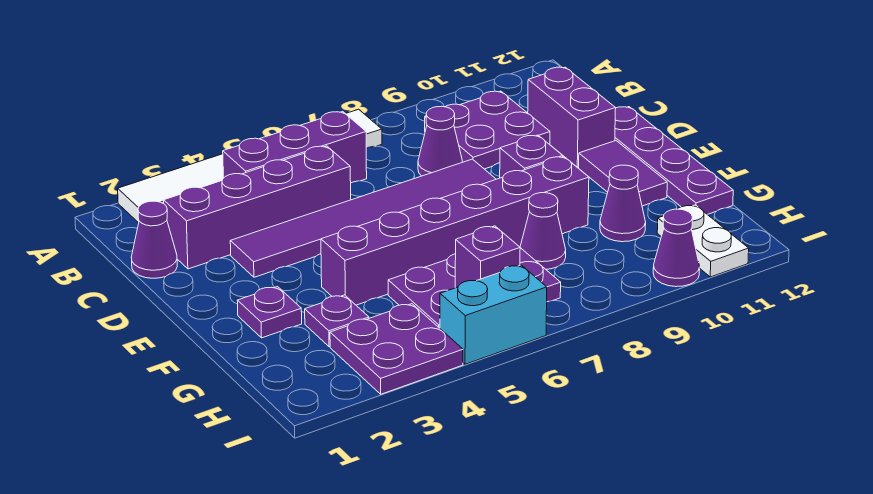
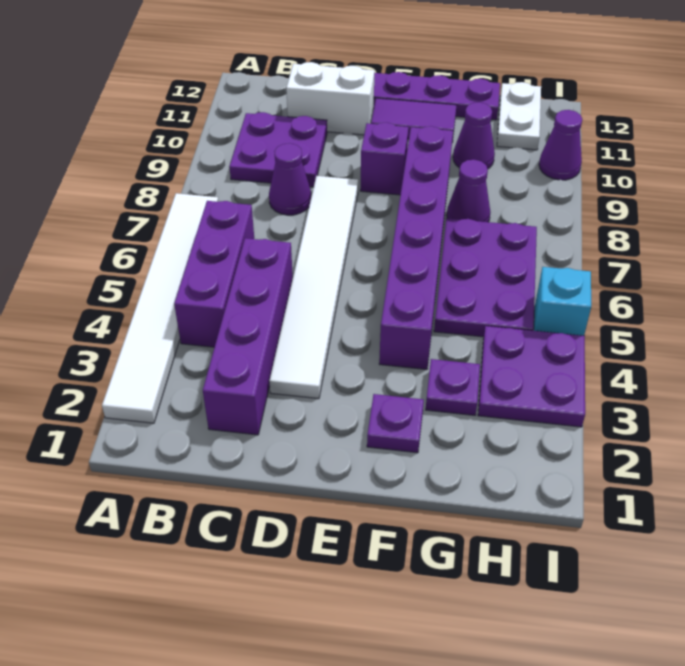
purple cone C1 level 1 -> none
purple brick C11:D11 level 1 -> white brick C11:D11 level 1
purple tile D3:D8 level 1 -> white tile D3:D8 level 1
purple brick H6 level 2 -> none
white plate H11:I11 level 1 -> white plate H11:H12 level 1
cyan brick I5:I6 level 1 -> cyan brick I5 level 1

